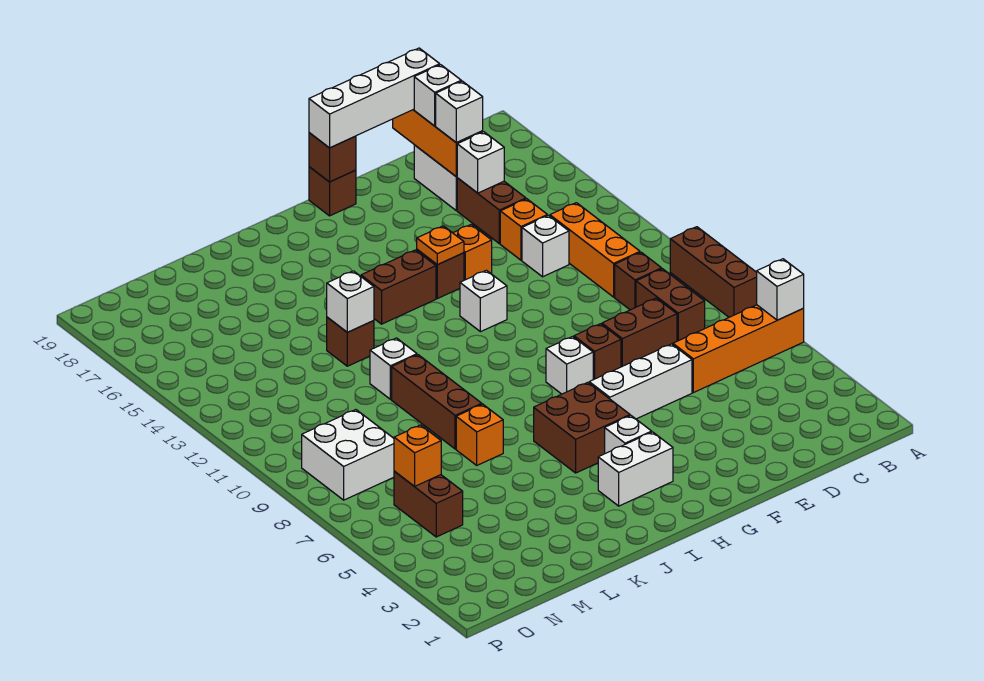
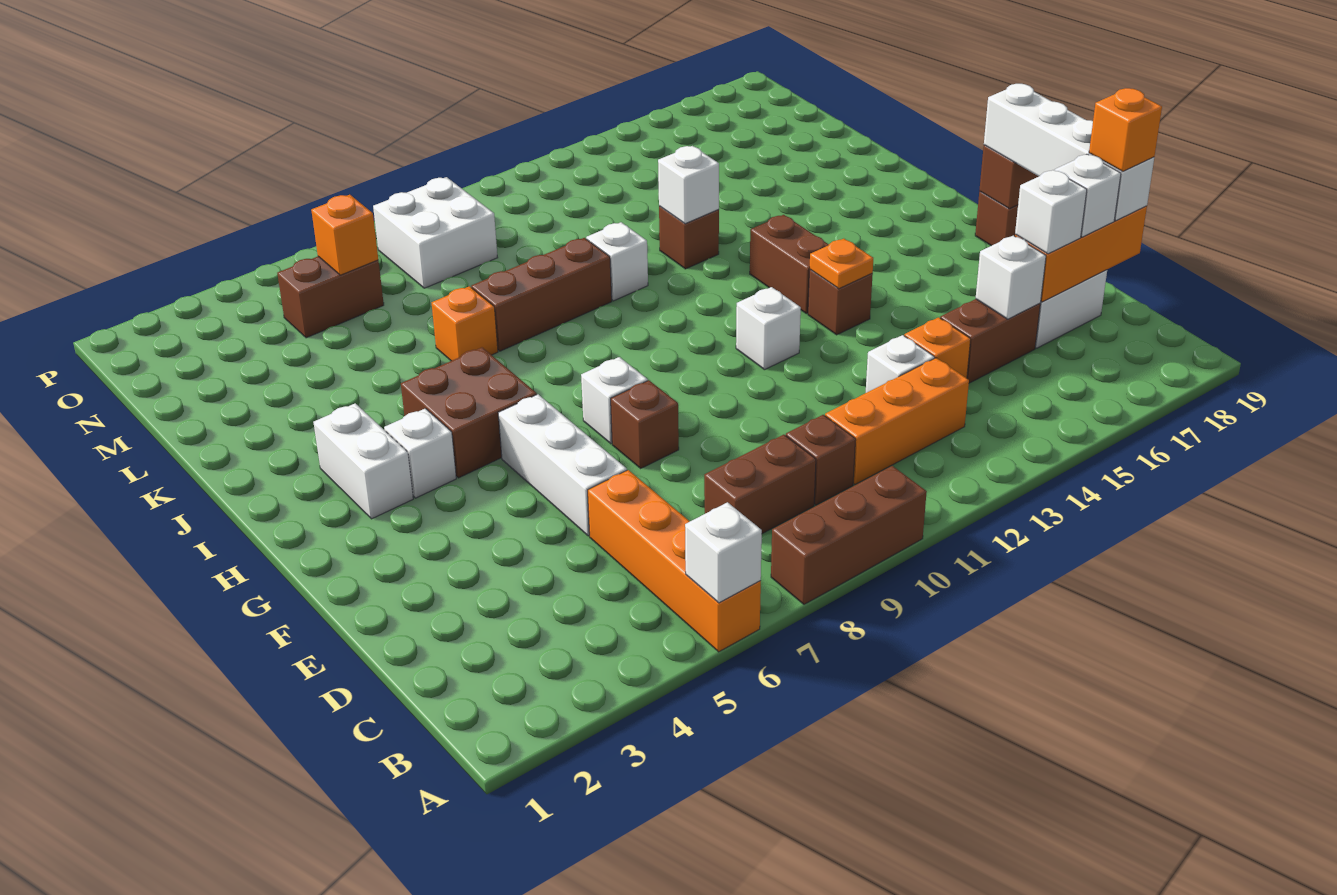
brown brick D8:E8 level 1 -> none
orange brick F14 level 1 -> orange brick D19 level 4

